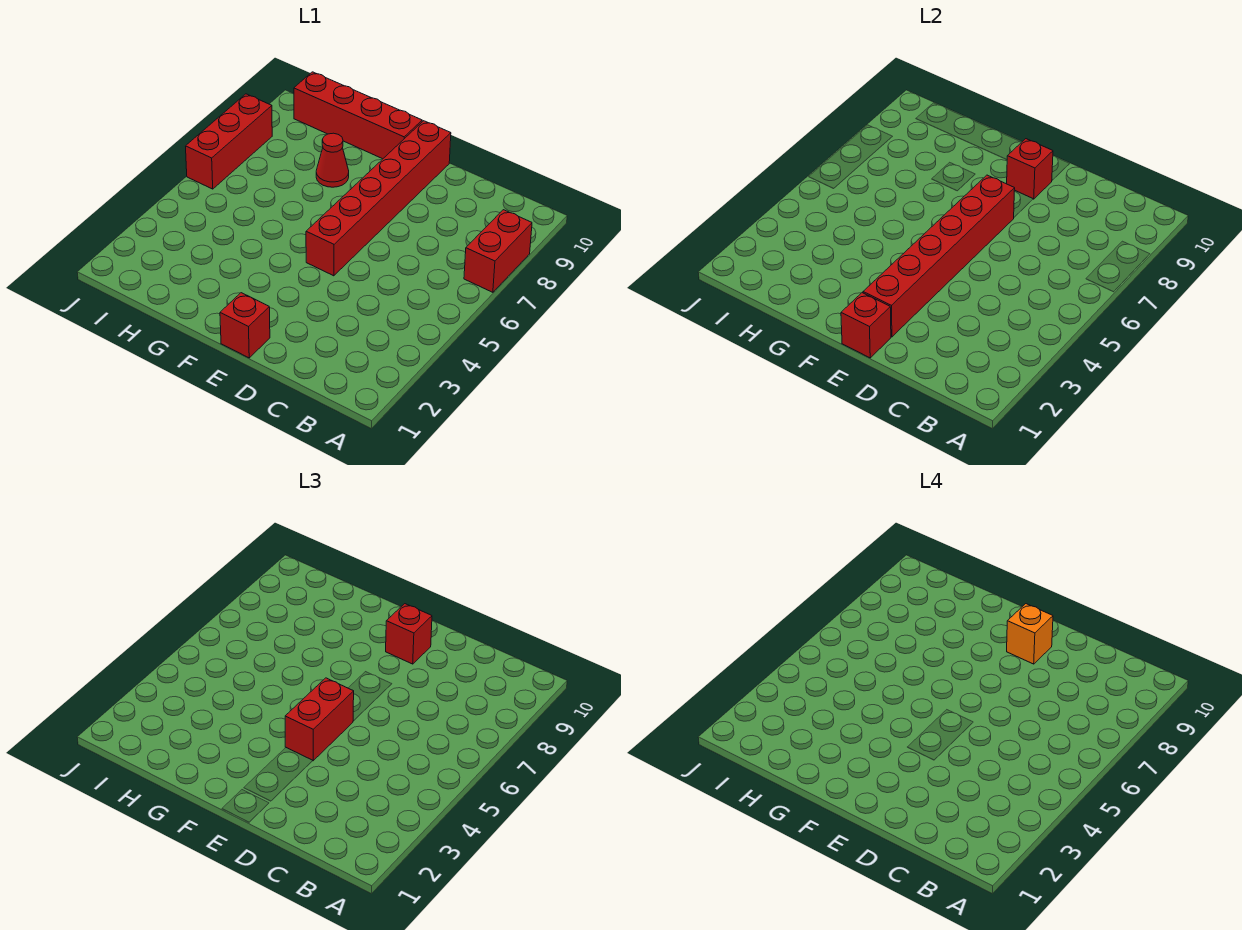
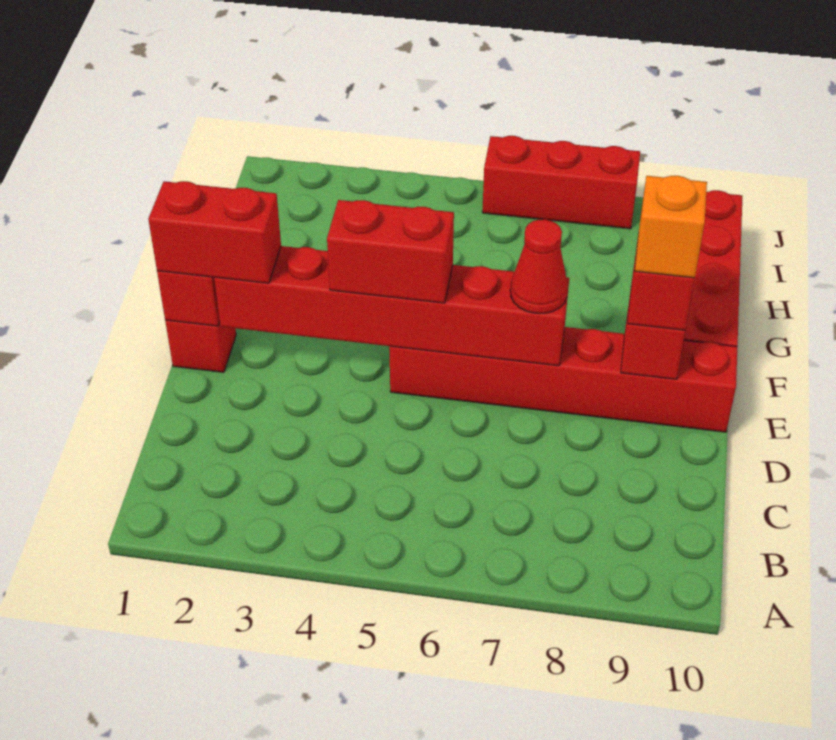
red brick A7:A8 level 1 -> red brick E1:E2 level 3
red cone G8 level 1 -> red cone E7 level 3

